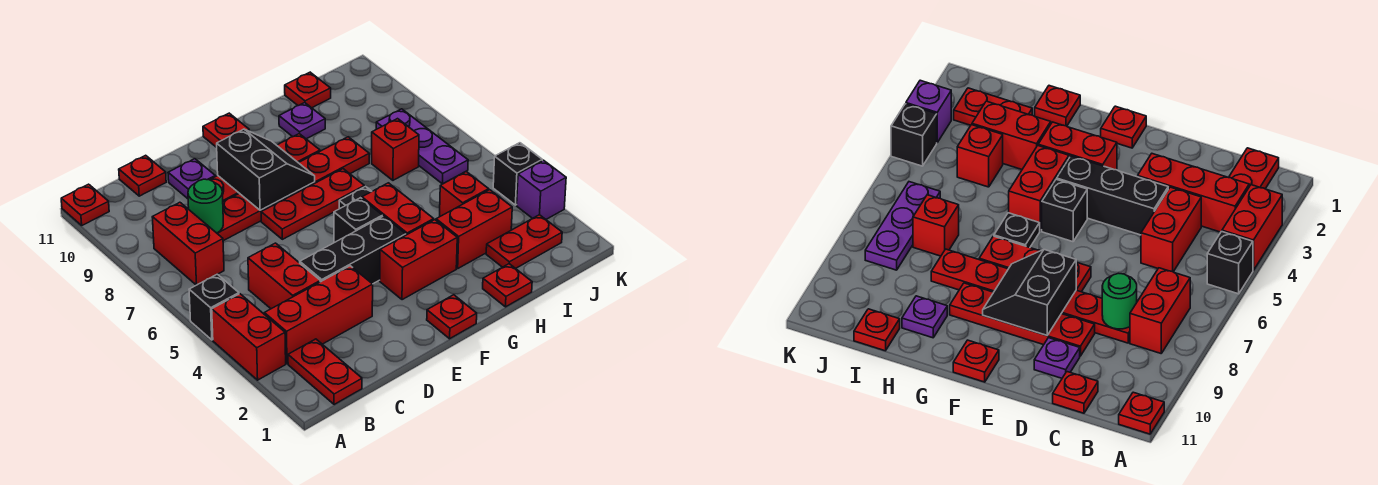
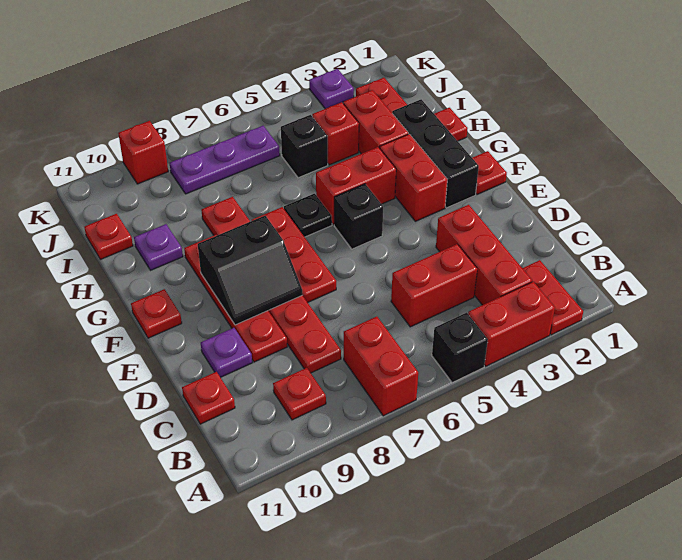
red plate A11 level 1 -> red plate B9 level 1
red plate B1:B2 level 1 -> red plate A2:B2 level 1
red brick B7:B8 level 1 -> red brick A7:B7 level 1
green round brick C8 level 2 -> none
black brick D4:F4 level 1 -> black brick F2:H2 level 1
black slope E8:F9 level 2 top E -> black slope E8:F9 level 2 top F
red brick I7 level 1 -> red brick K9 level 1
purple brick K3 level 1 -> purple plate K3 level 1
black brick K4 level 1 -> black brick I5 level 1

